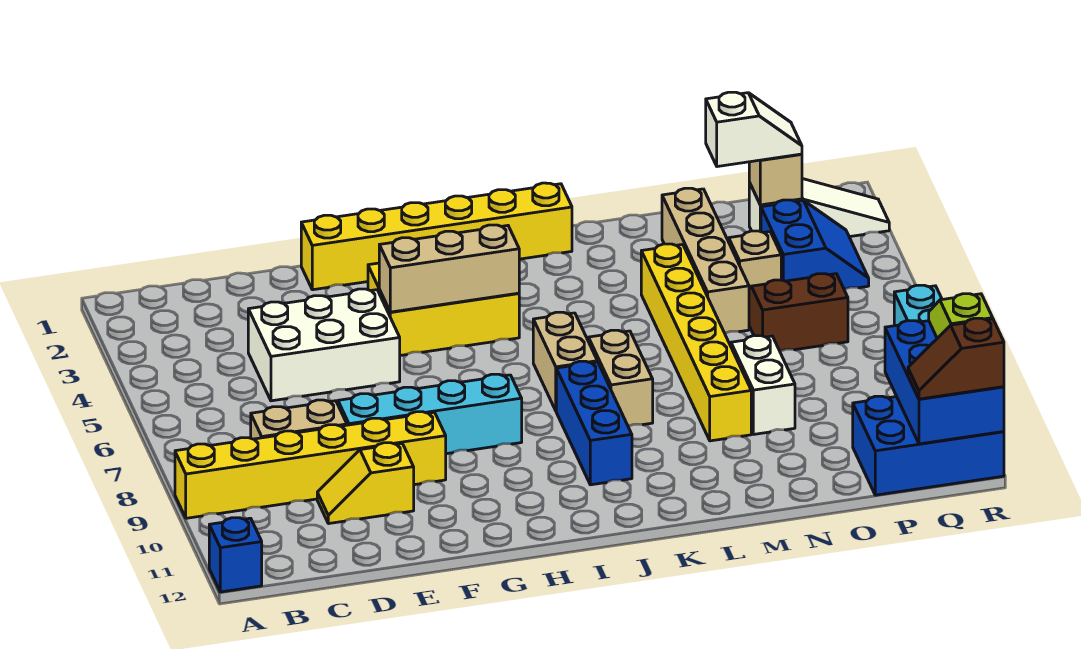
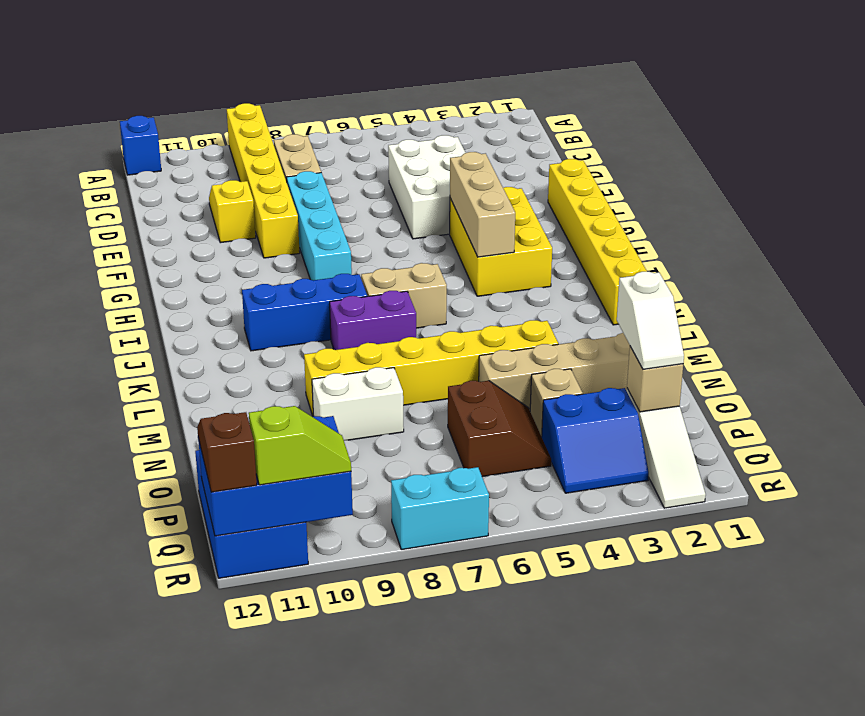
tan brick K7:K8 level 1 -> purple brick K7:K8 level 1

